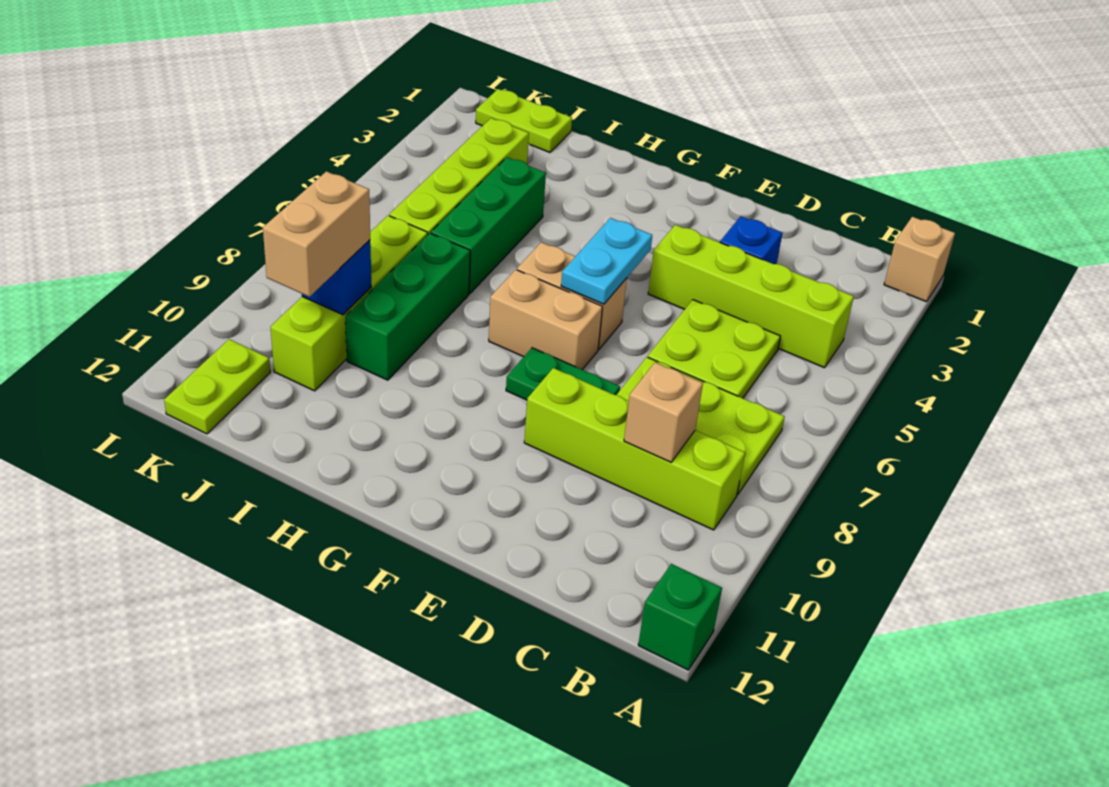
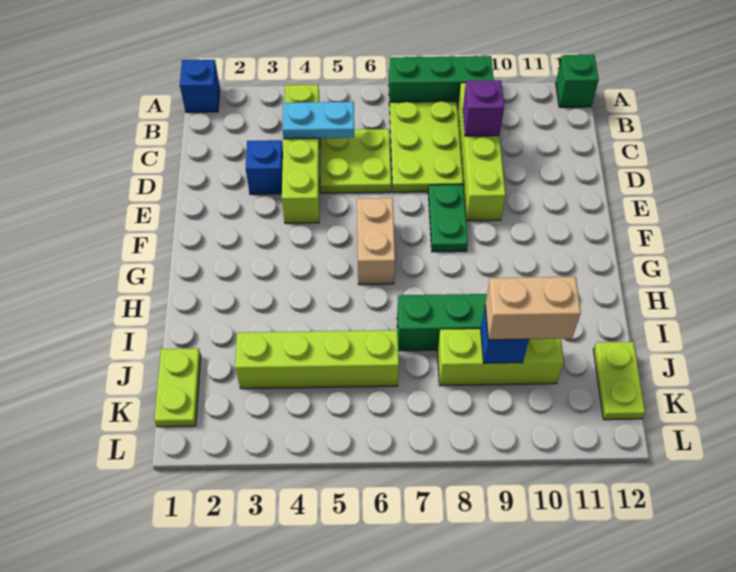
tan brick A1 level 1 -> blue brick A1 level 1
tan brick C9 level 2 -> purple brick C9 level 2
cyan plate F5:F6 level 2 -> cyan plate C4:C5 level 2
tan brick F7:G7 level 1 -> none
green brick I4:I6 level 1 -> green brick A7:A9 level 1
lime brick J7:J10 level 1 -> lime brick J8:J10 level 1
lime plate K11:K12 level 1 -> lime plate J12:K12 level 1

